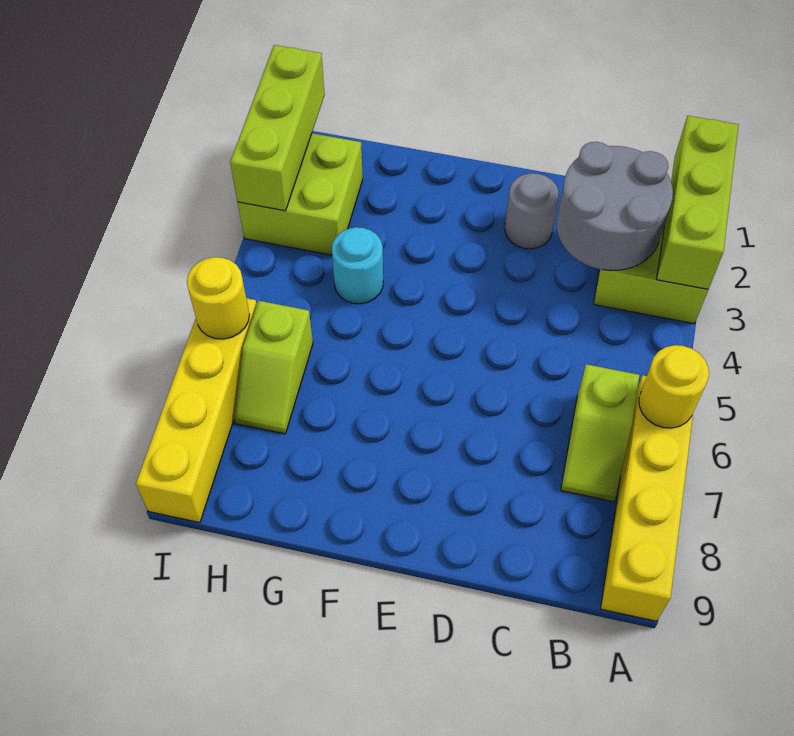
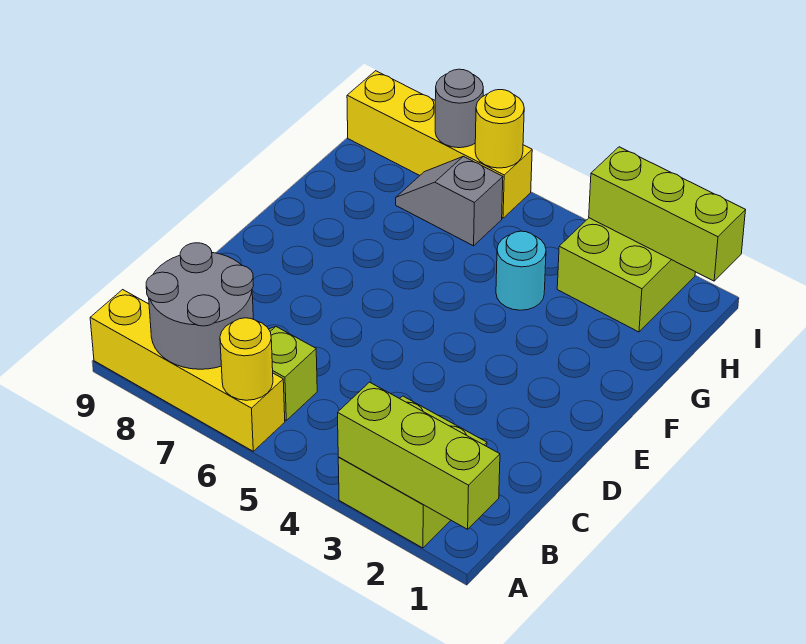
grey round brick B2:C3 level 2 -> grey round brick A7:B8 level 2
grey round brick D2 level 1 -> grey round brick I7 level 2
lime slope H6:H7 level 1 top 6 -> grey slope H6:H7 level 1 top 6

